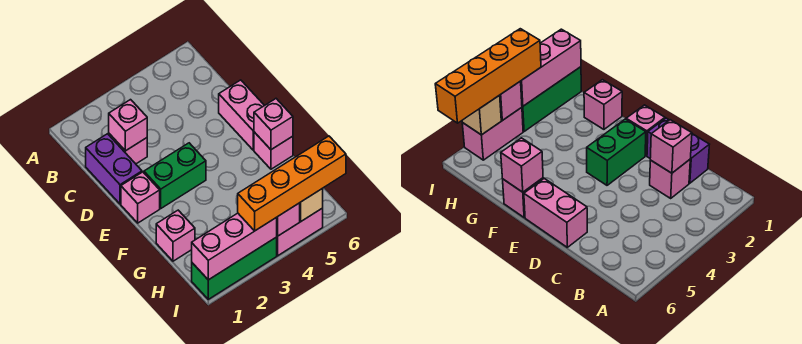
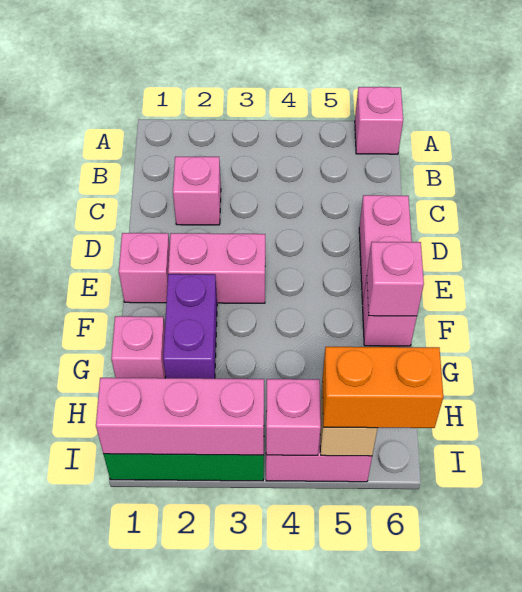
purple brick C1:D1 level 1 -> purple brick F2:G2 level 1
pink brick C2 level 2 -> pink brick A6 level 1
green brick E2:E3 level 1 -> pink brick E2:E3 level 1
orange brick I3:I6 level 3 -> orange brick I5:I6 level 3

